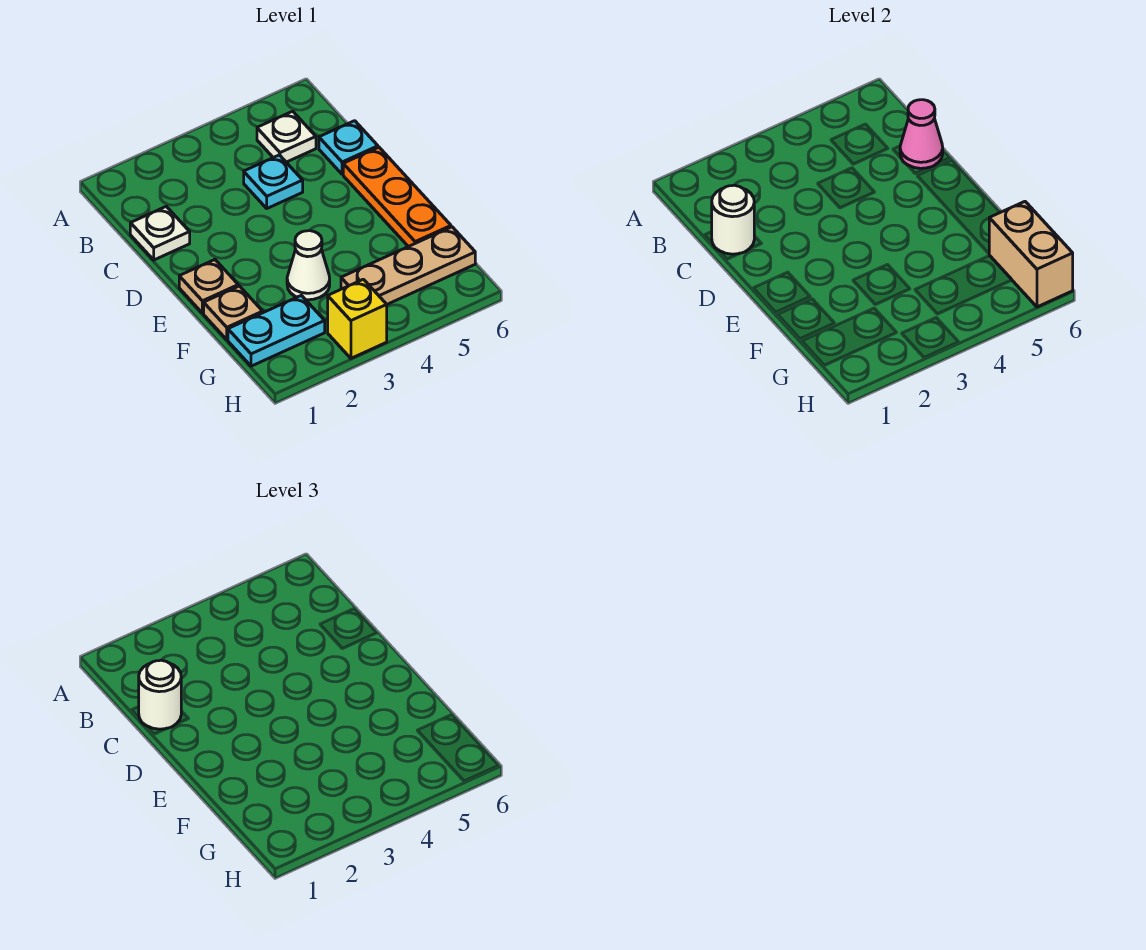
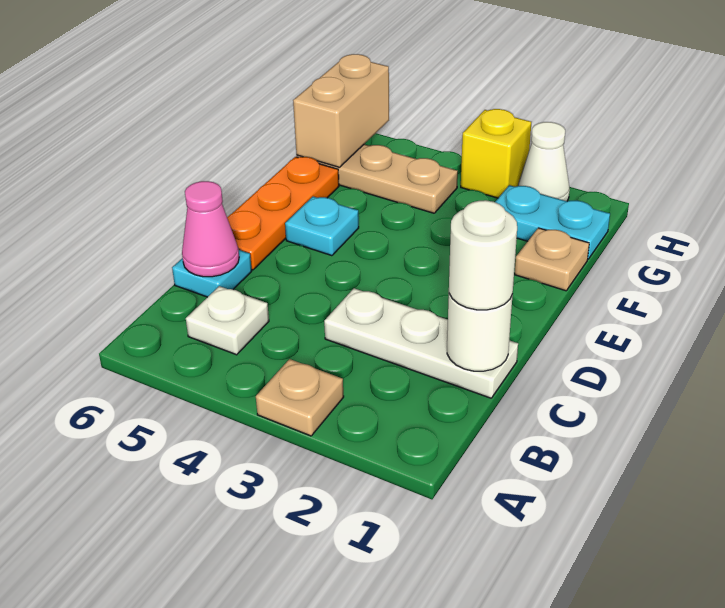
white plate C1 level 1 -> white plate C1:C3 level 1
cyan plate C4 level 1 -> cyan plate E5 level 1
tan plate E1 level 1 -> tan plate A3 level 1
white cone F3 level 1 -> white cone H2 level 1

